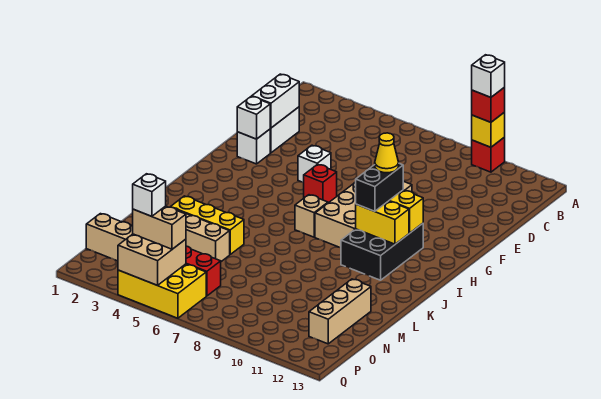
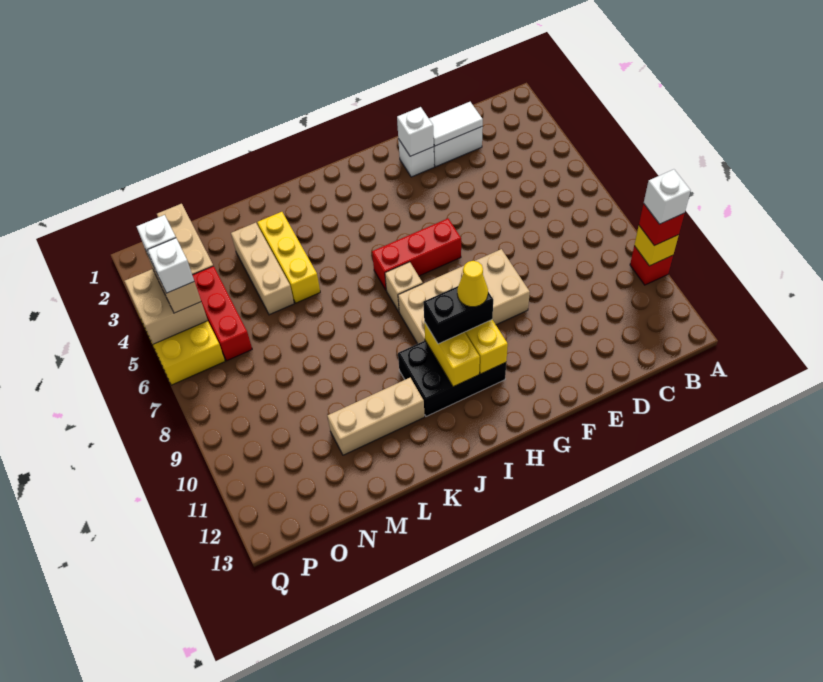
white brick D2:E2 level 2 -> white tile D2:E2 level 2
white brick F5 level 1 -> white brick P5 level 4
red brick G6 level 1 -> red brick G6:I6 level 1
tan brick M12:O12 level 1 -> tan brick K11:M11 level 1

